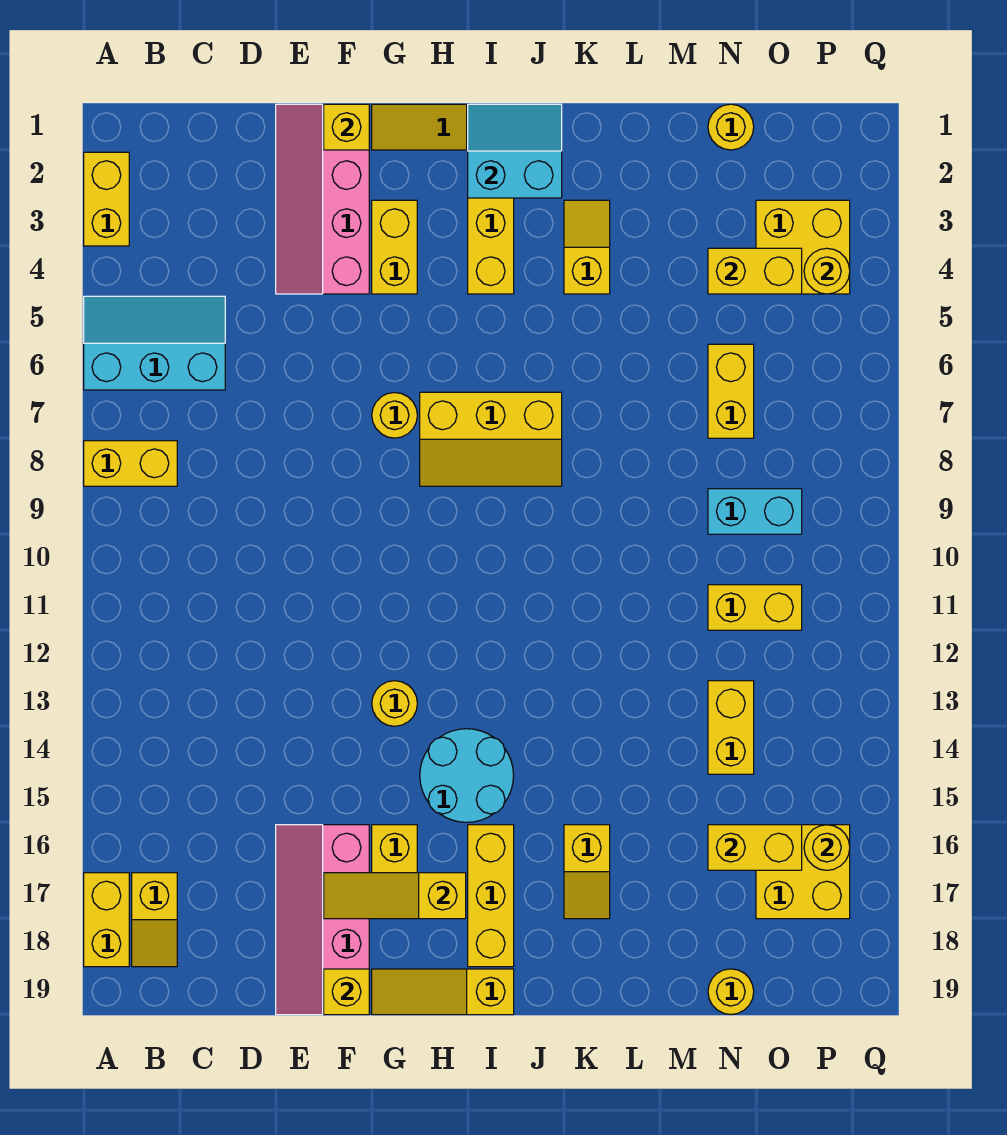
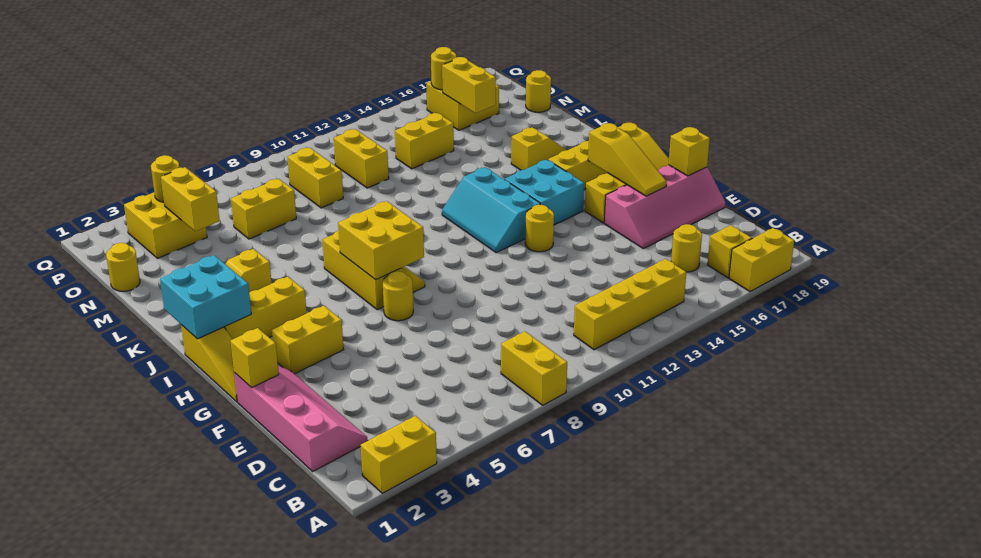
cyan slope A5:C6 level 1 top 6 -> cyan slope H12:J13 level 1 top 13
none -> yellow brick B11:B14 level 1
none -> yellow round brick C16 level 1
pink slope E1:F4 level 1 top F -> pink slope C1:F2 level 1 top 1
none -> yellow brick H7:I8 level 2
cyan round brick H14:I15 level 1 -> cyan brick H14:I15 level 1
cyan slope I1:J2 level 2 top 2 -> cyan brick I1:J2 level 2
cyan brick N9:O9 level 1 -> yellow brick N9:O9 level 1

